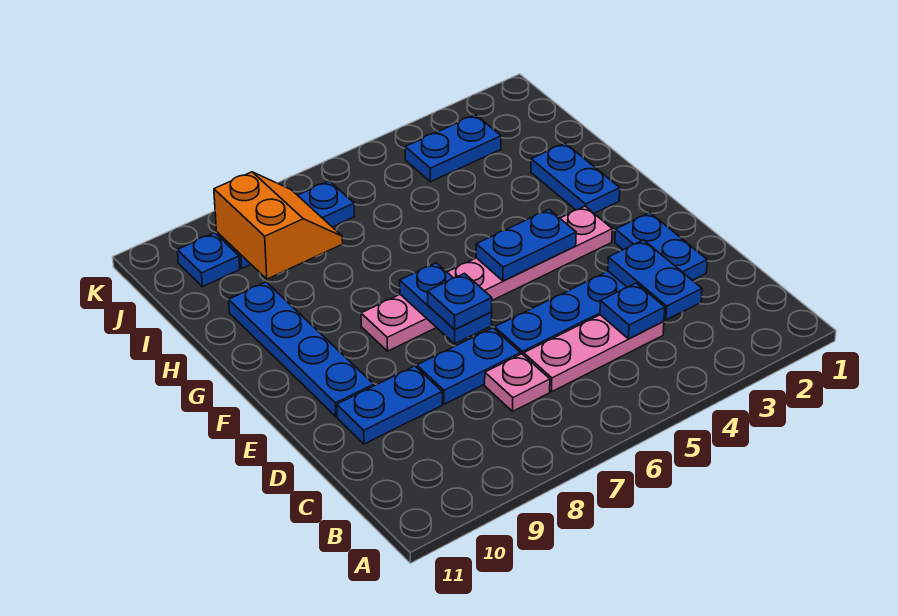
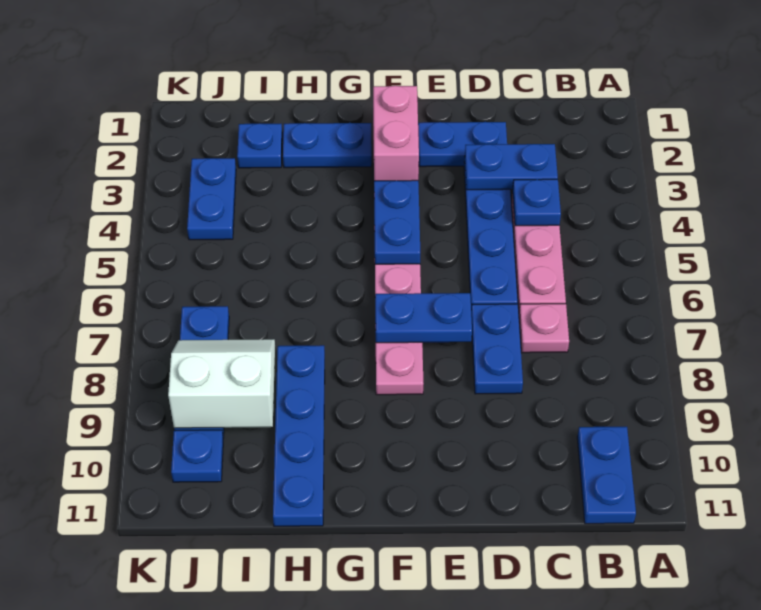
blue plate D9:D10 level 1 -> blue plate B10:B11 level 1
blue plate E7 level 3 -> blue plate I2 level 1
blue plate E10:H10 level 1 -> blue plate H8:H11 level 1
none -> pink brick F2:F3 level 2
orange slope I8:J9 level 2 top 9 -> white slope I8:J9 level 2 top 9

